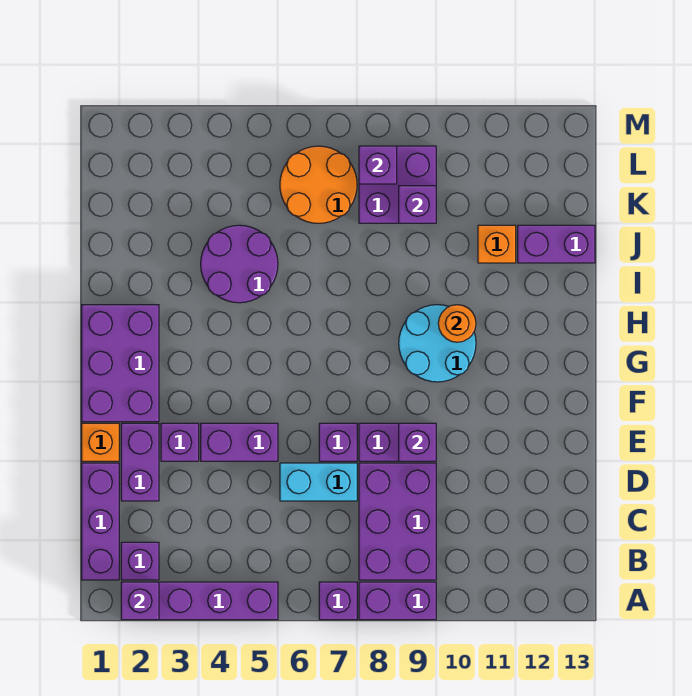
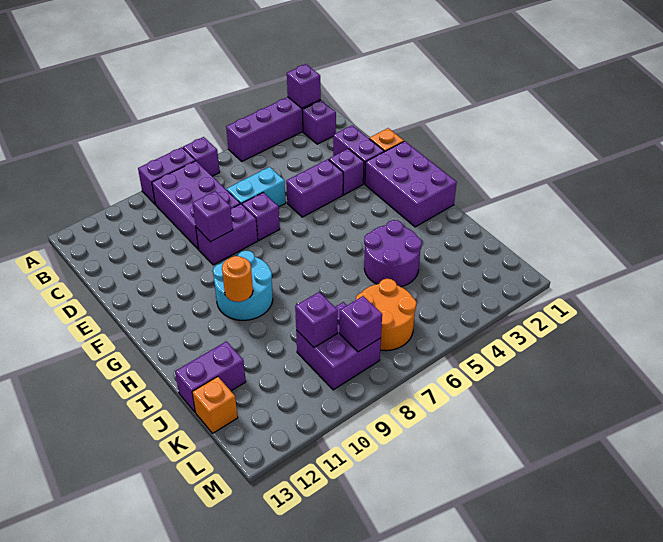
purple brick B1:D1 level 1 -> none
orange brick J11 level 1 -> orange brick K13 level 1

